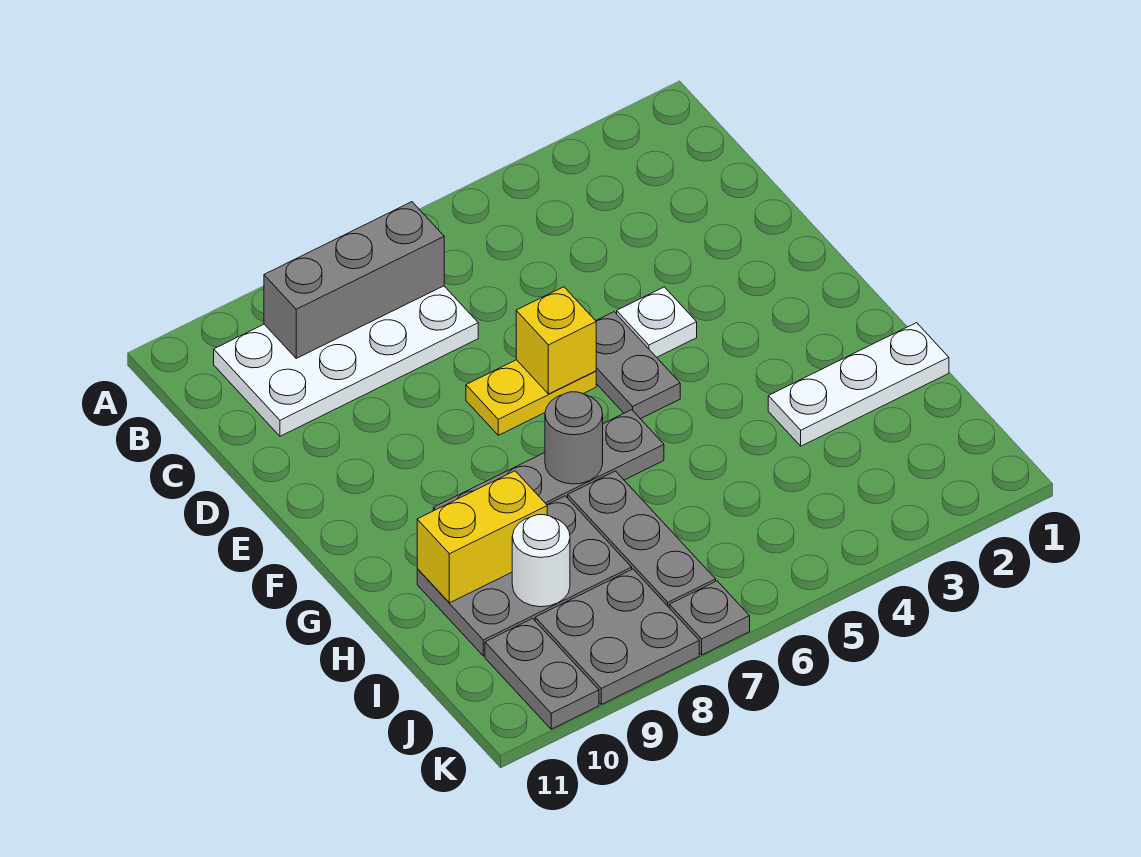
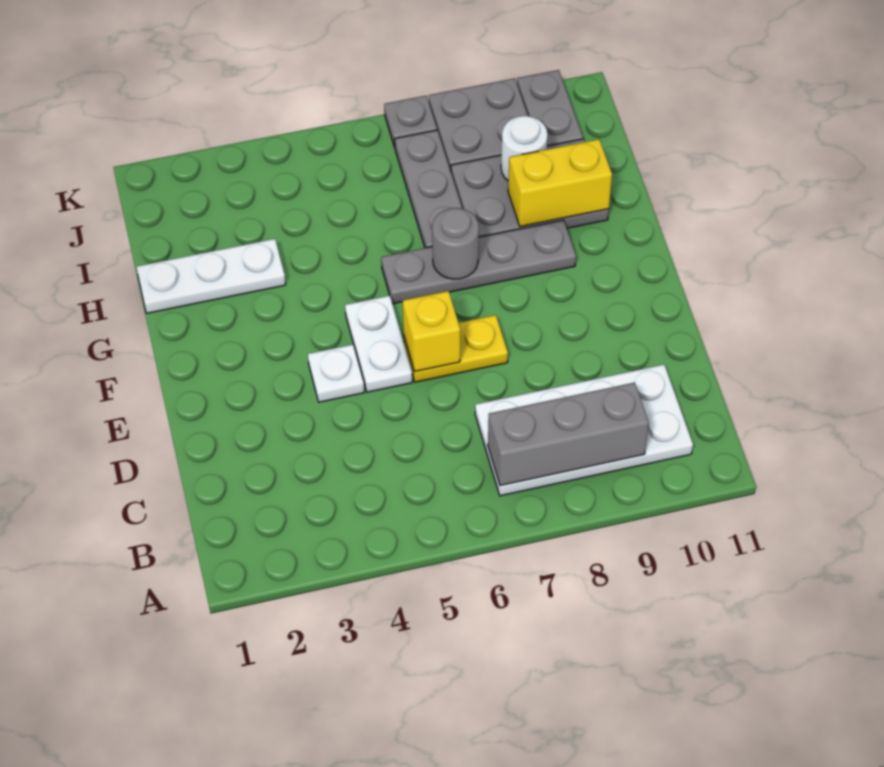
grey plate E5:F5 level 1 -> white plate E5:F5 level 1

